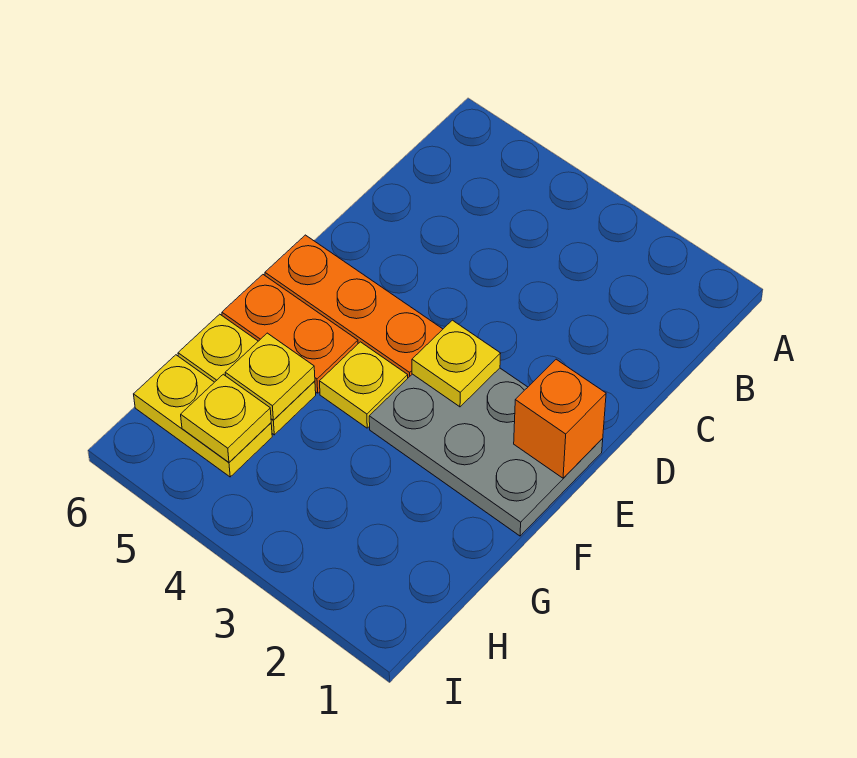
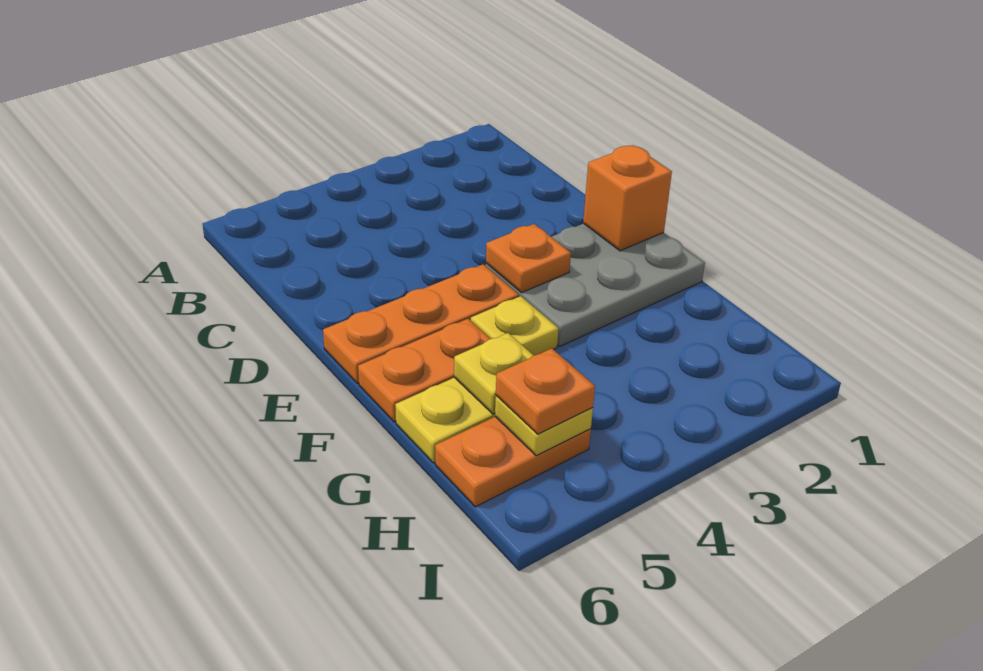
yellow plate E3 level 2 -> orange plate E3 level 2
yellow plate H5:H6 level 1 -> orange plate H5:H6 level 1
none -> orange plate H5 level 3

